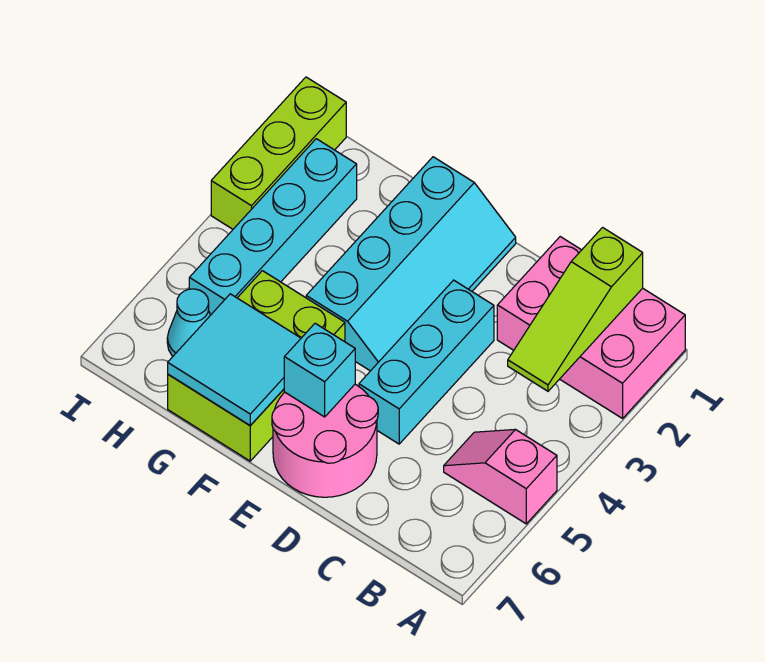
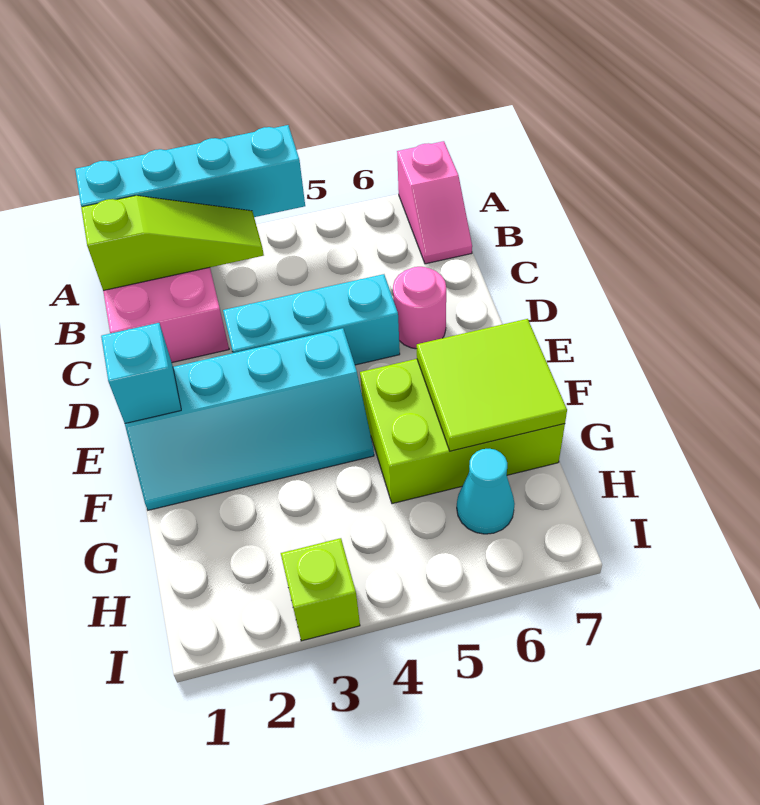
pink slope A5:B5 level 1 top A -> pink slope A7:B7 level 1 top A
pink round brick D6:E7 level 1 -> pink round brick D6 level 1
cyan slope E1:F4 level 1 top F -> cyan slope E1:F4 level 1 top E
cyan brick E6 level 2 -> cyan brick E1 level 2
cyan tile F6:G7 level 2 -> lime tile F6:G7 level 2
cyan brick H2:H5 level 1 -> cyan brick A1:A4 level 2
lime brick I1:I3 level 1 -> lime brick I3 level 1

